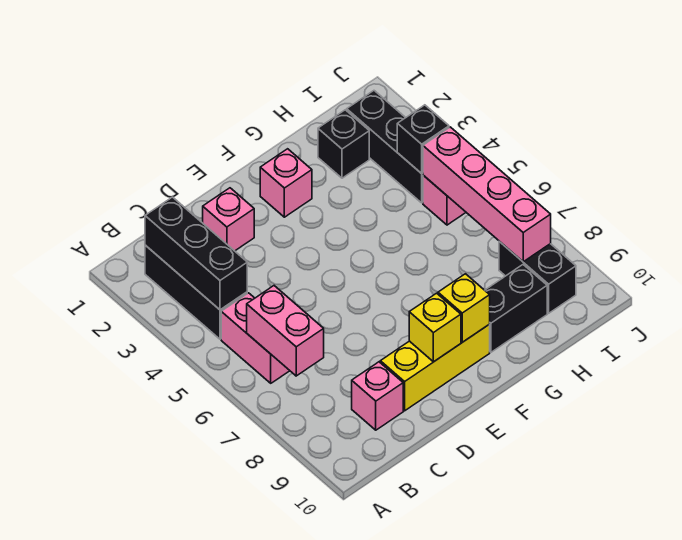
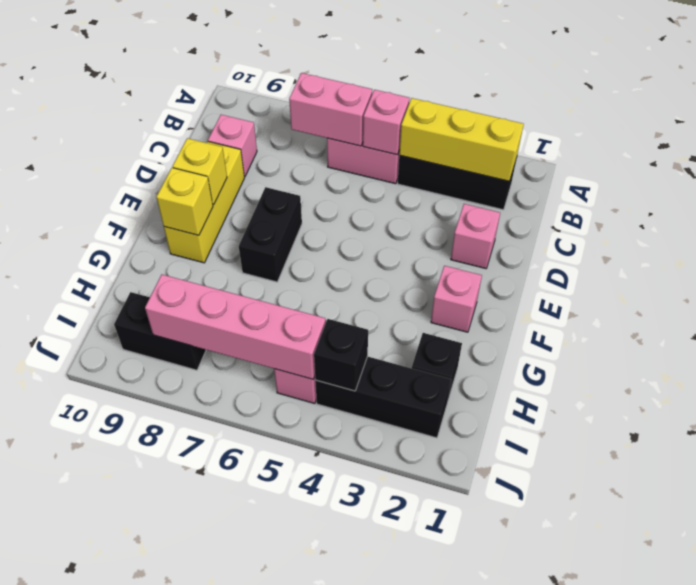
black brick B2:B4 level 2 -> yellow brick B2:B4 level 2
none -> pink brick B5 level 2
black brick G9:H9 level 1 -> black brick E7:F7 level 1

